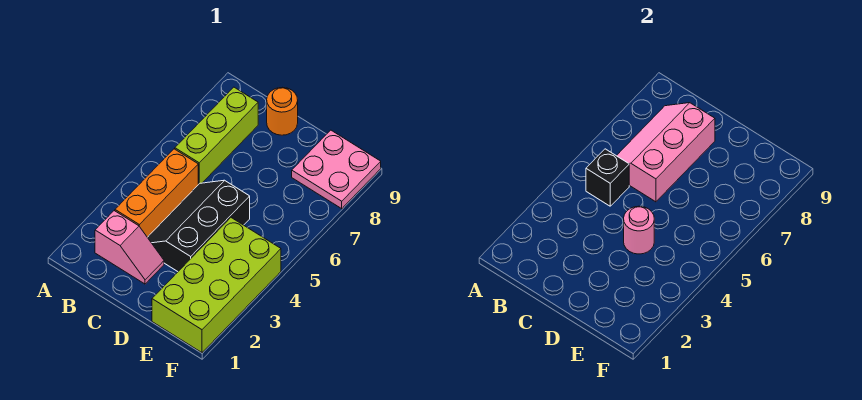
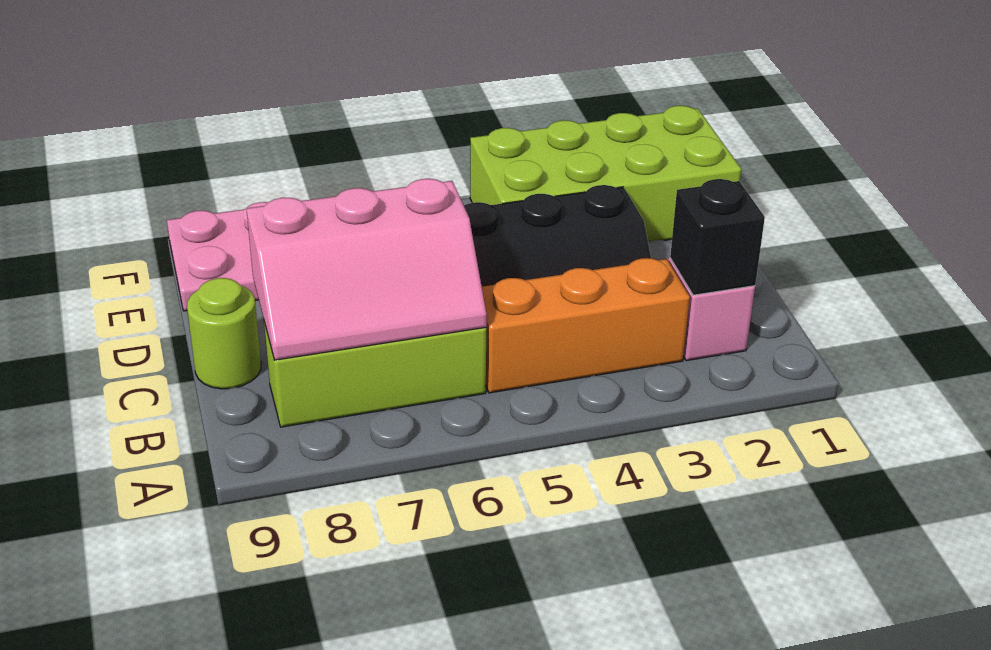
black brick B5 level 2 -> black brick B2 level 2
orange round brick C9 level 1 -> lime round brick C9 level 1
pink round brick D4 level 2 -> none

